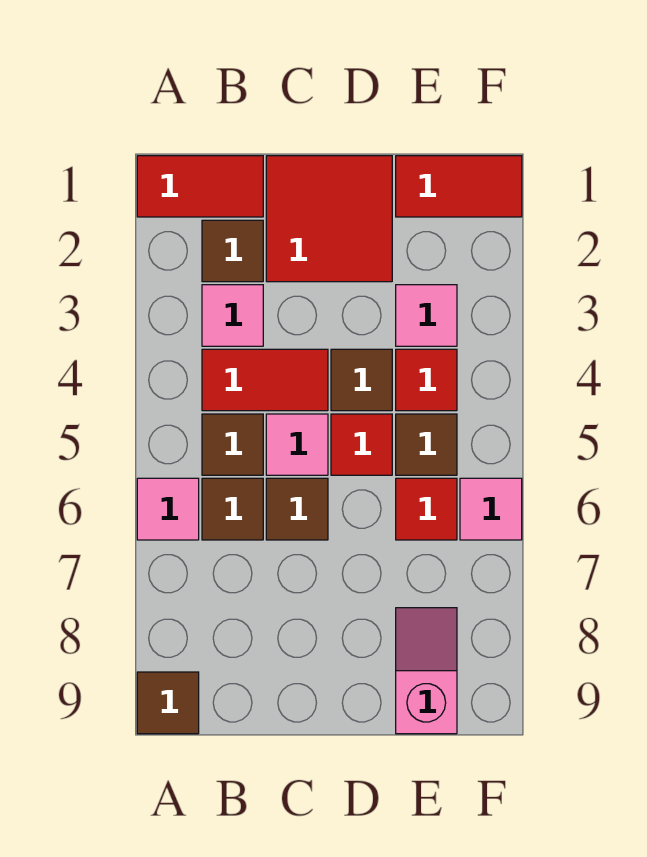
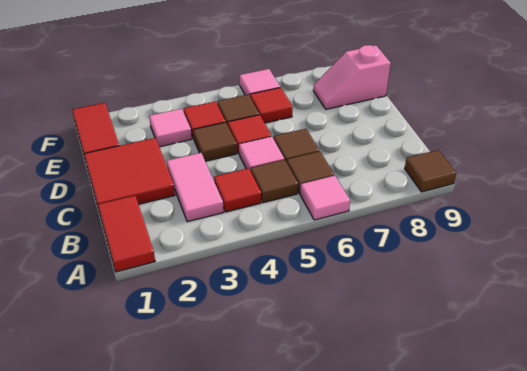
brown tile B2 level 1 -> none
pink tile B3 level 1 -> pink tile B3:C3 level 1
red tile B4:C4 level 1 -> red tile B4 level 1

